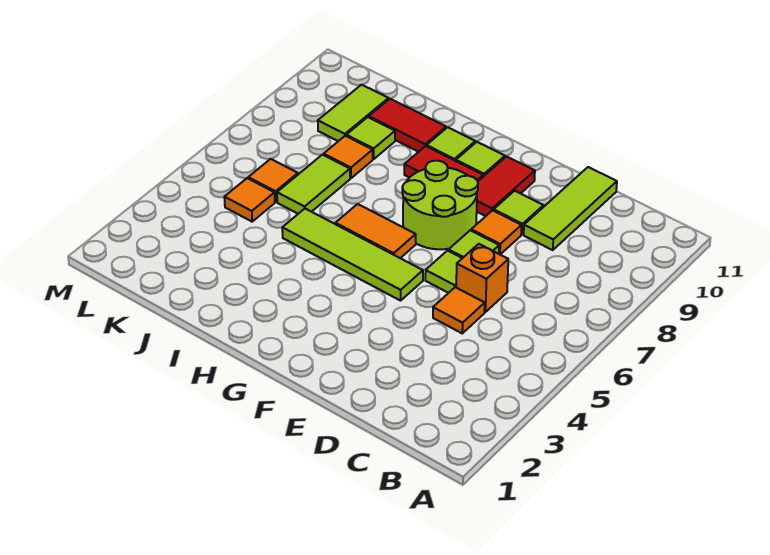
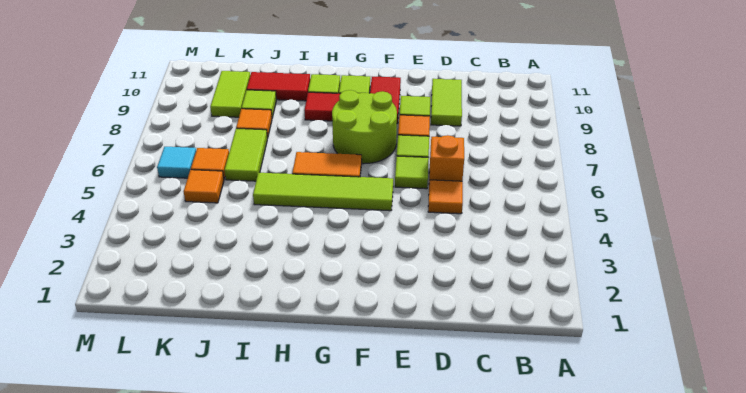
lime tile D9:D11 level 1 -> lime tile D9:D10 level 1
none -> cyan tile L6 level 1

